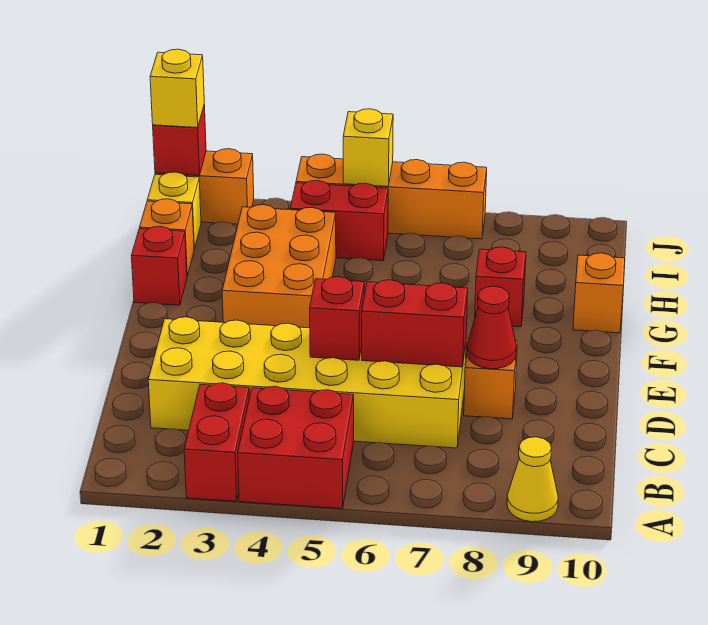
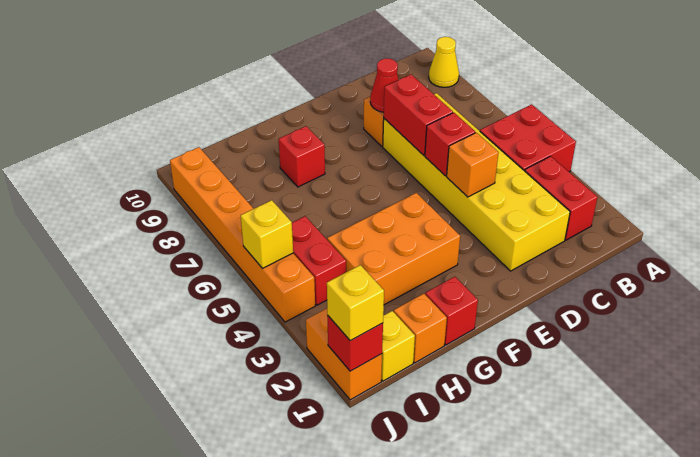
red brick A3:B3 level 1 -> red brick B2:B3 level 1
orange brick G10 level 1 -> orange brick D4 level 2
orange brick J4:J7 level 1 -> orange brick J4:J9 level 1

